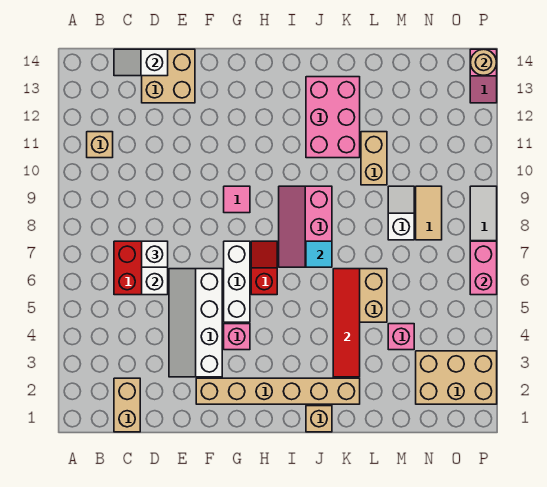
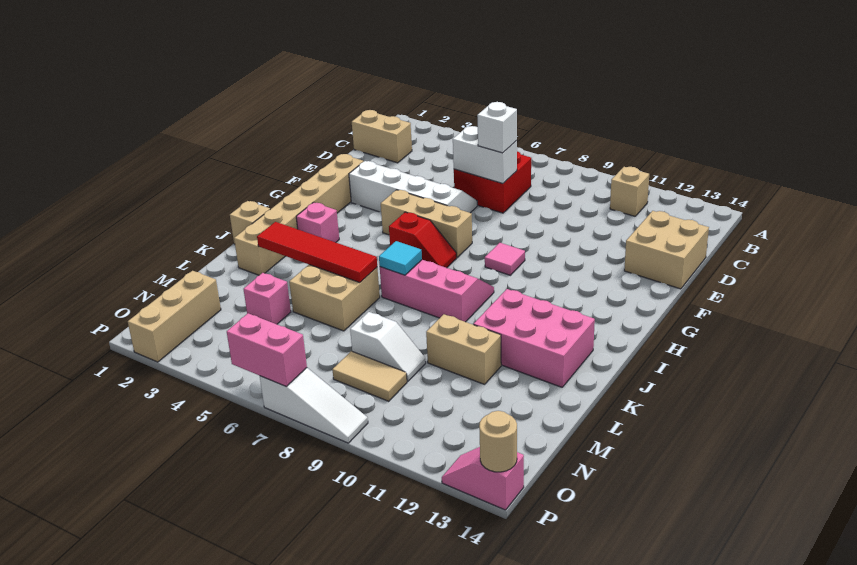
white slope C14:D14 level 2 top D -> none
pink brick G4 level 1 -> pink brick I3 level 1
white brick G5:G7 level 1 -> tan brick G5:G7 level 1
tan brick N2:P3 level 1 -> tan brick N2:P2 level 1

